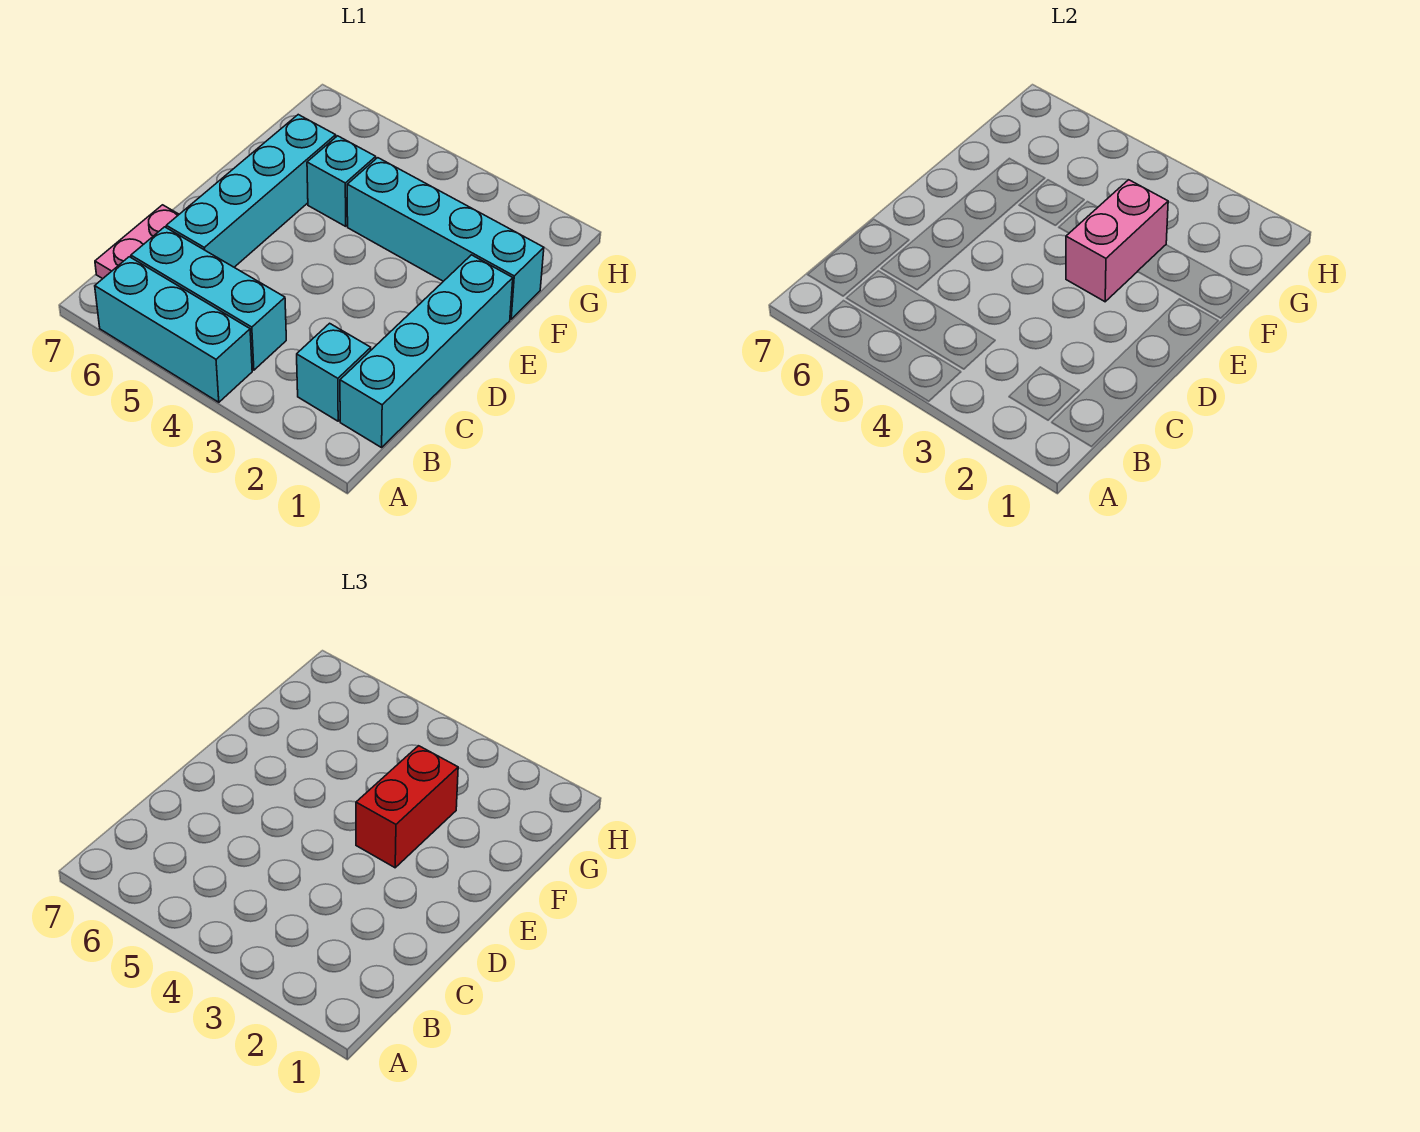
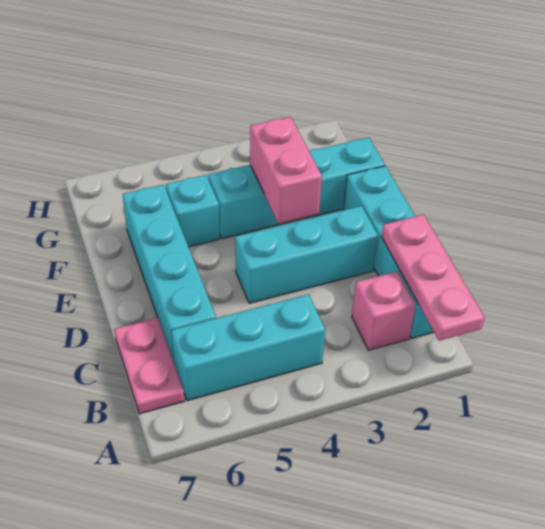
none -> pink plate A1:C1 level 2
cyan brick A4:A6 level 1 -> cyan brick D2:D4 level 1
cyan brick B2 level 1 -> pink brick B2 level 1
red brick E3:F3 level 3 -> none

